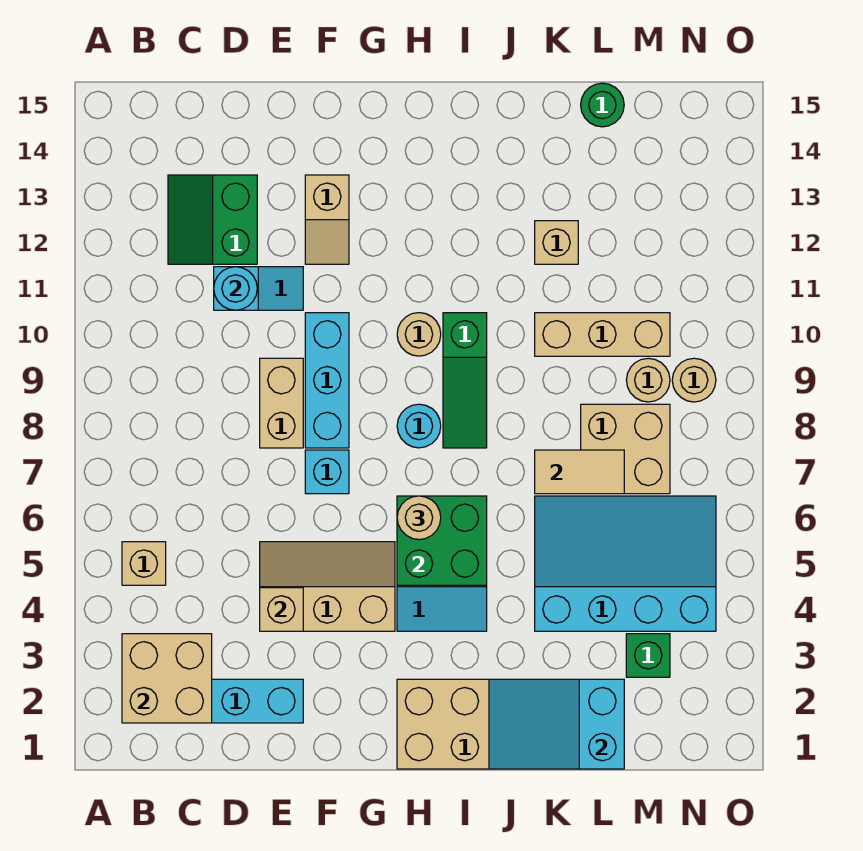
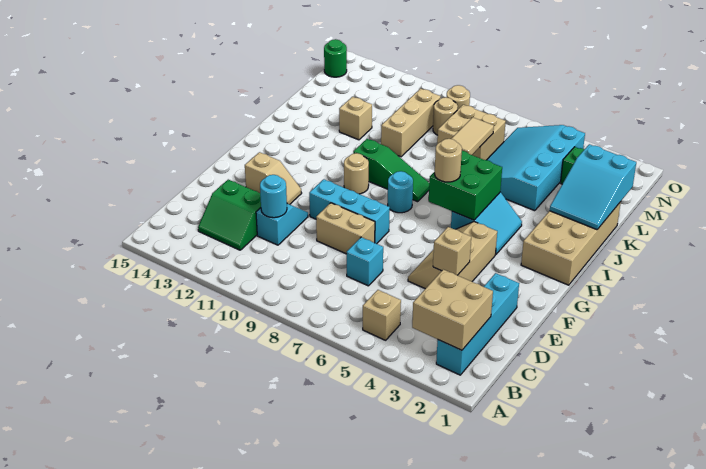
cyan brick F7 level 1 -> cyan brick D7 level 1
green round brick L15 level 1 -> green round brick N15 level 1

